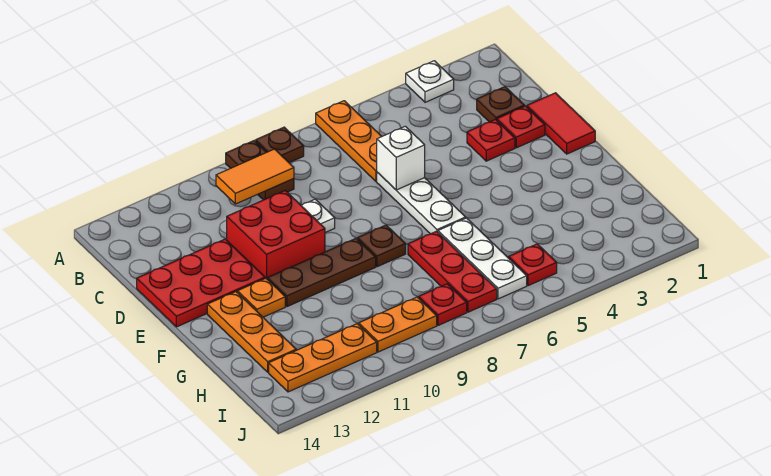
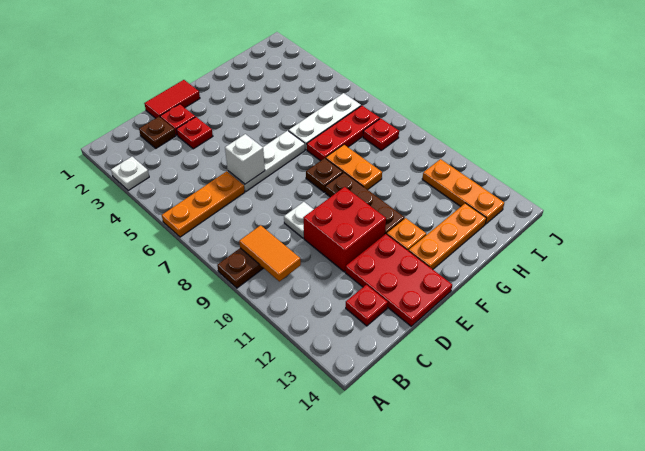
brown plate A8 level 1 -> none
red plate I5 level 1 -> red plate C13 level 1
orange plate I9:I10 level 1 -> orange plate G8:G9 level 1

